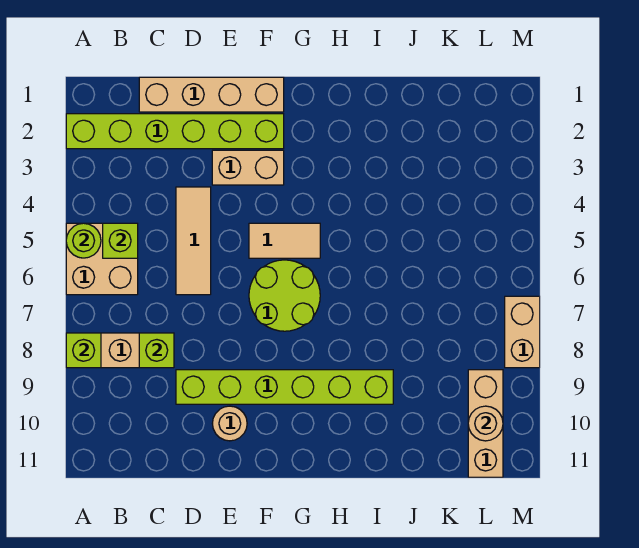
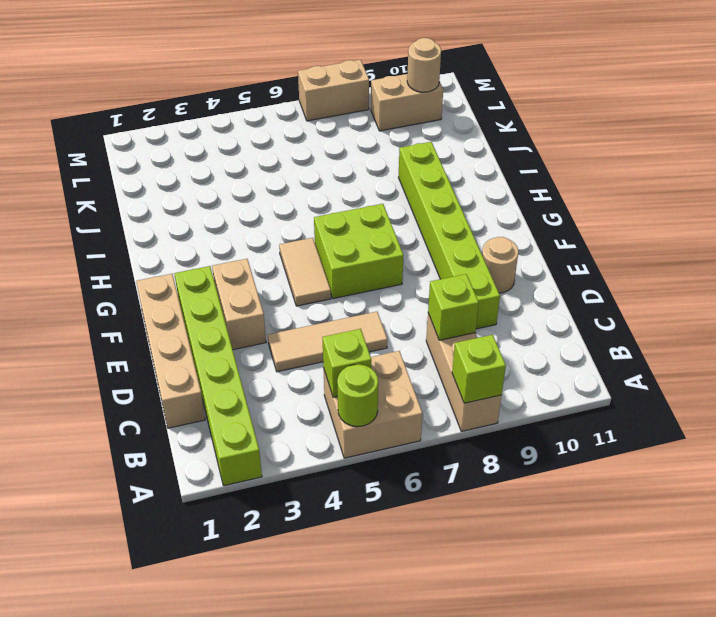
lime round brick F6:G7 level 1 -> lime brick F6:G7 level 1
tan brick L9:L11 level 1 -> tan brick L9:L10 level 1

